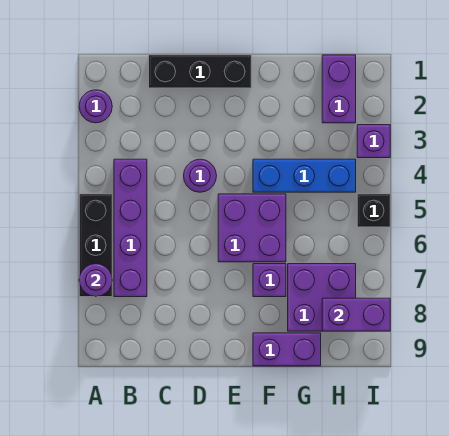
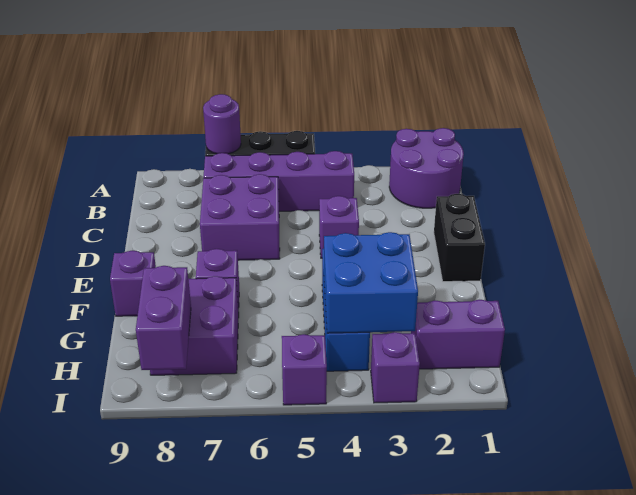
purple round brick A2 level 1 -> purple round brick A1:B2 level 1
black brick C1:E1 level 1 -> black brick D1:E1 level 1
purple round brick D4 level 1 -> purple brick D4 level 1
purple brick E5:F6 level 1 -> purple brick C6:D7 level 1
purple brick F9:G9 level 1 -> purple brick F9 level 1
none -> blue brick G3:H4 level 2
black brick I5 level 1 -> purple brick I5 level 1

